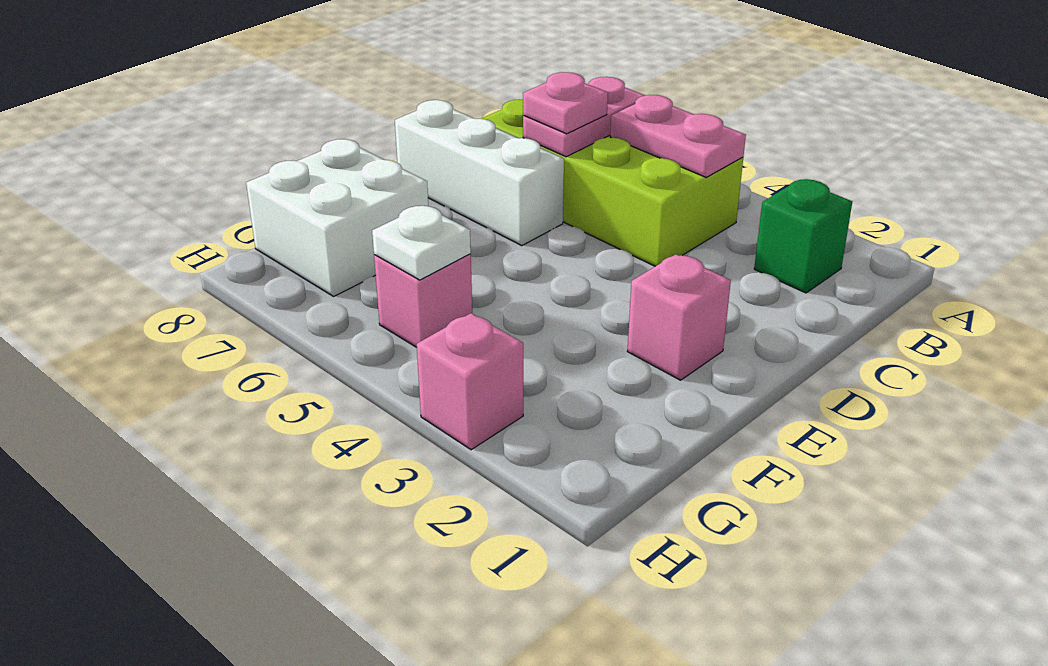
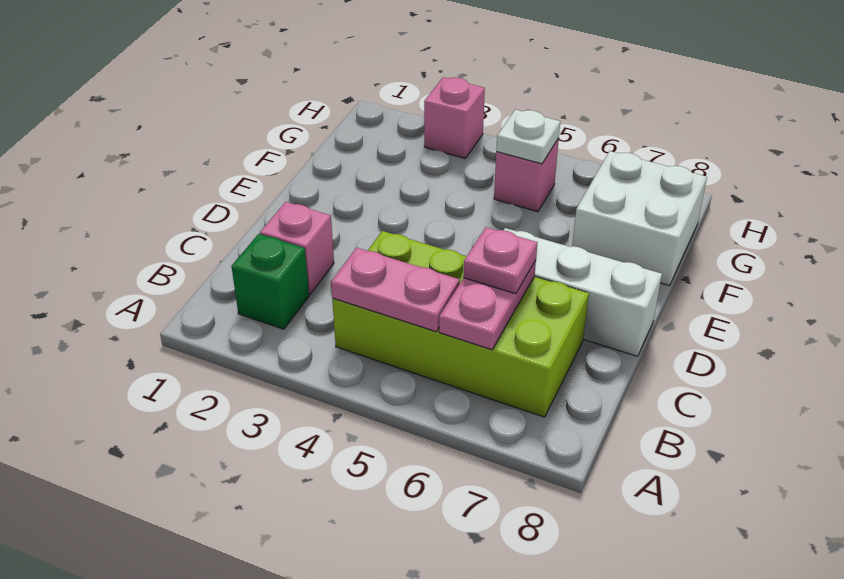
pink brick E2 level 1 -> pink brick C2 level 1

